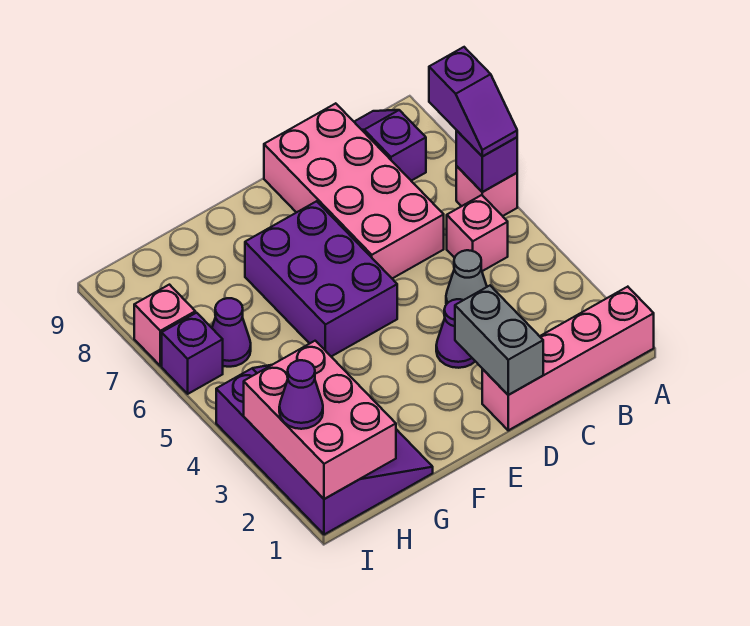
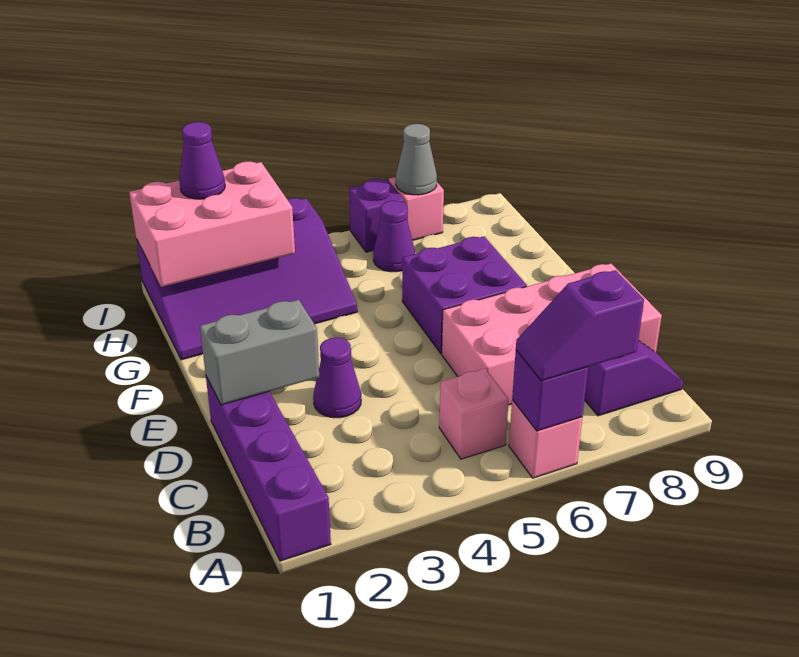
pink brick A1:D1 level 1 -> purple brick A1:D1 level 1
grey cone C4 level 1 -> grey cone I7 level 2
purple brick E5:F7 level 1 -> purple brick E6:F7 level 1

